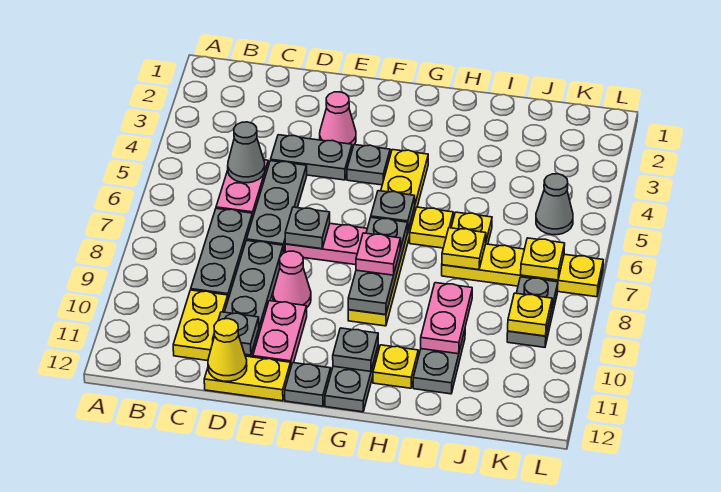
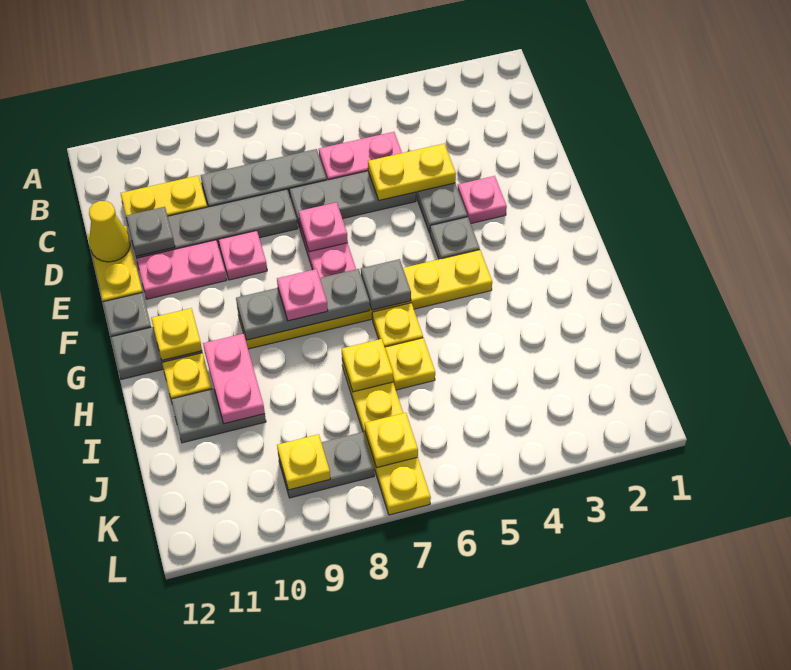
grey cone C5 level 2 -> none
none -> yellow plate D4:D5 level 2
pink cone E3 level 1 -> pink plate E3 level 1
grey plate E7 level 2 -> pink plate E7 level 2
pink cone E9 level 1 -> pink plate E9 level 1
grey plate G11 level 2 -> yellow plate G11 level 2
pink plate I9:I10 level 2 -> pink plate H10:I10 level 2
grey cone K5 level 1 -> none

